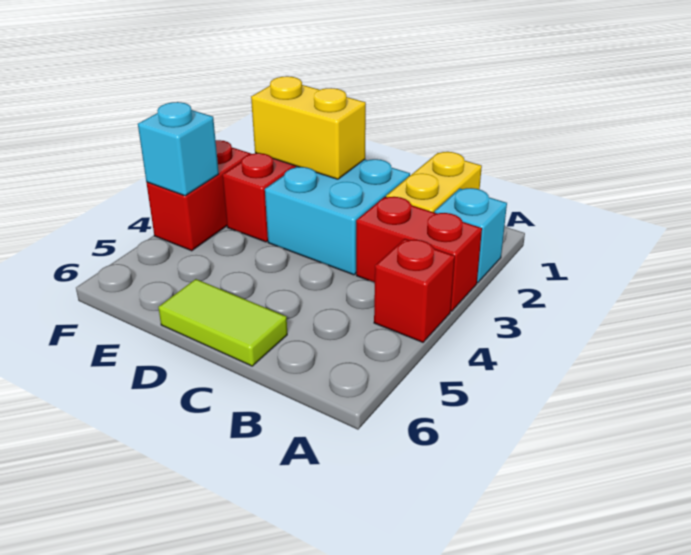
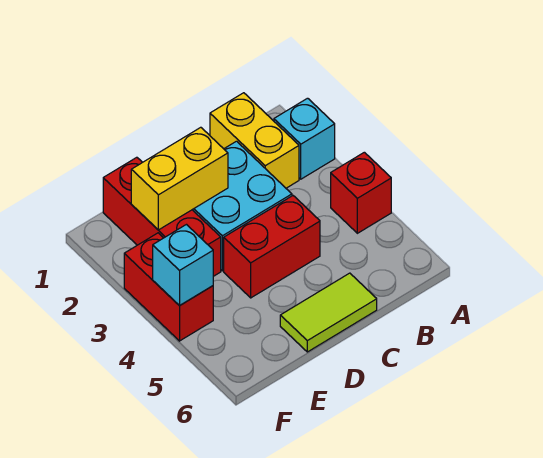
red brick A3:B3 level 1 -> red brick C4:D4 level 1

